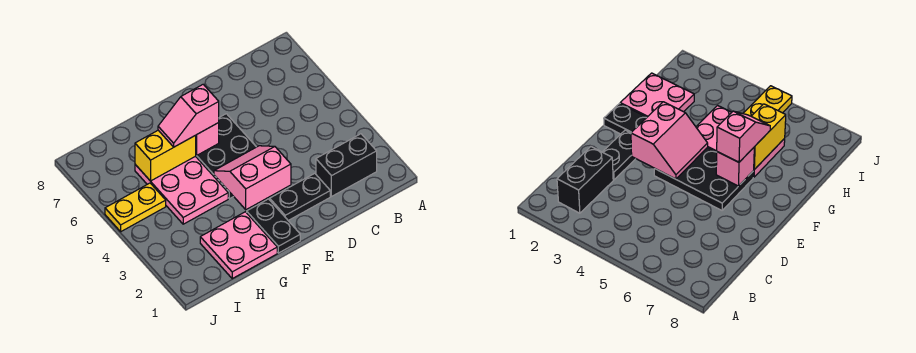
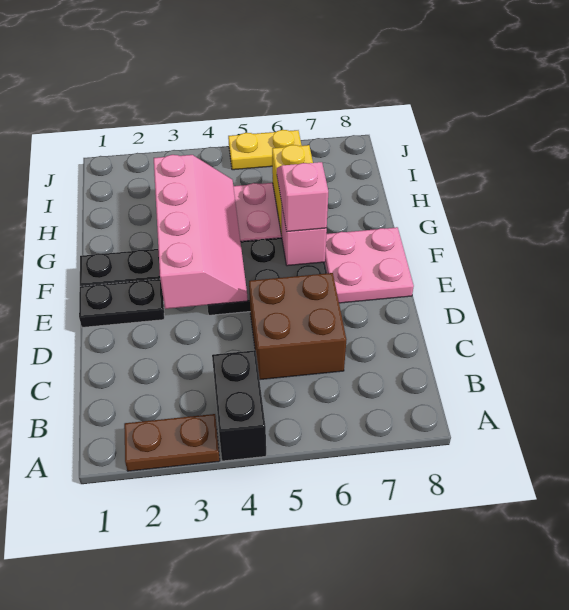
none -> brown plate A2:A3 level 1
black brick B2:C2 level 1 -> black brick A4:B4 level 1
none -> brown brick C5:D6 level 1
black plate D2:E2 level 1 -> black plate E1:E2 level 1
pink slope E3:F4 level 2 top 3 -> pink slope E3:H4 level 2 top 3
pink plate G1:H2 level 1 -> pink plate E7:F8 level 1
yellow plate I5:J5 level 1 -> yellow plate J5:J6 level 1

